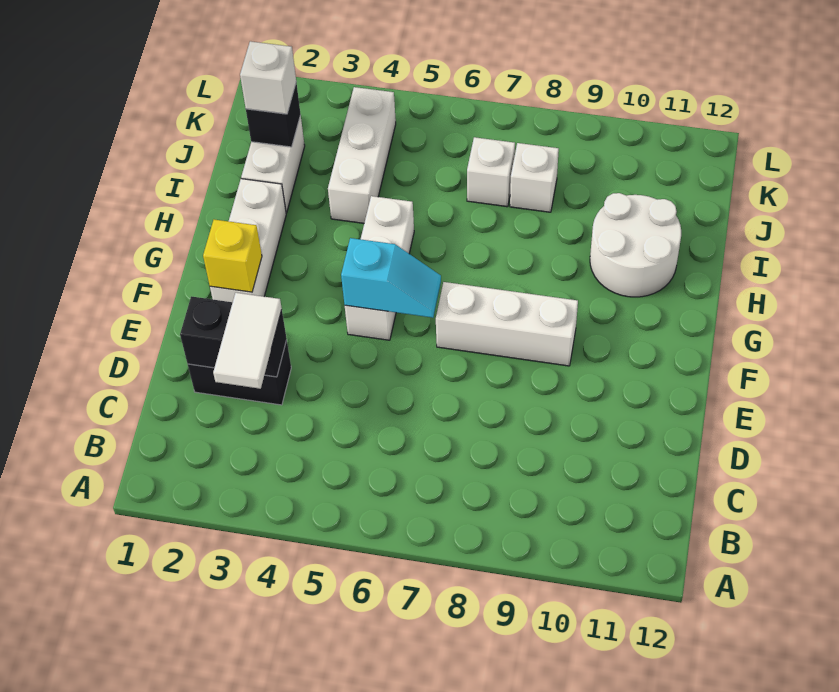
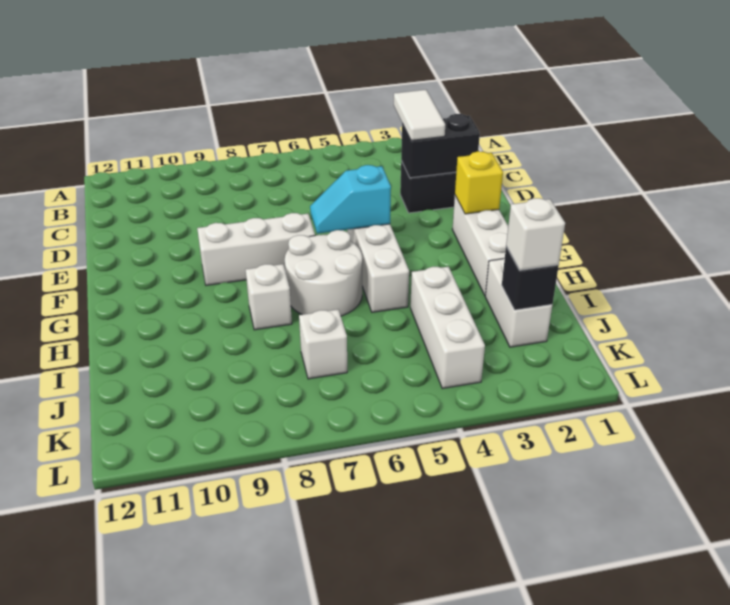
white round brick H10:I11 level 1 -> white round brick G6:H7 level 1
white brick J8 level 1 -> white brick H8 level 1

